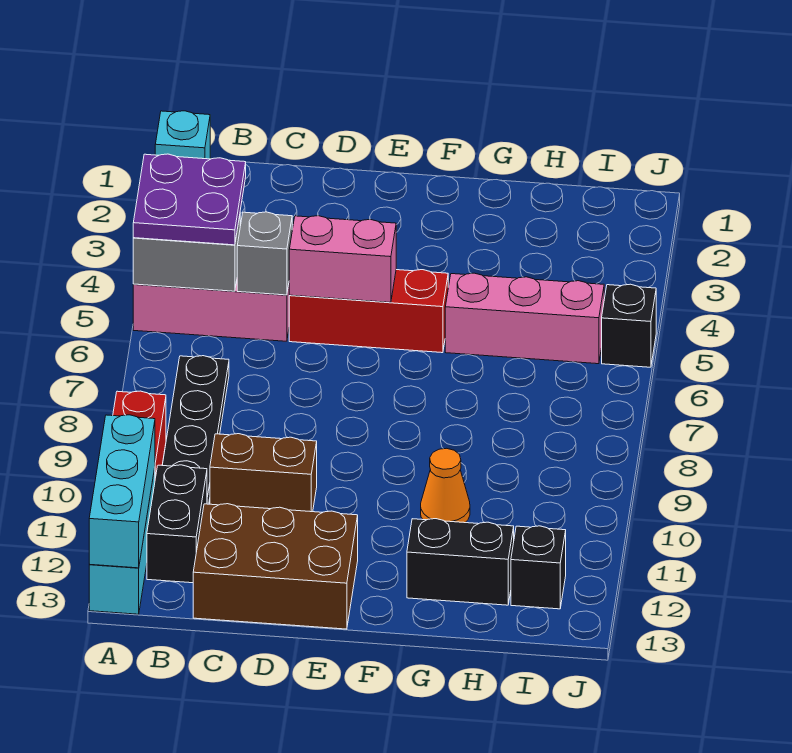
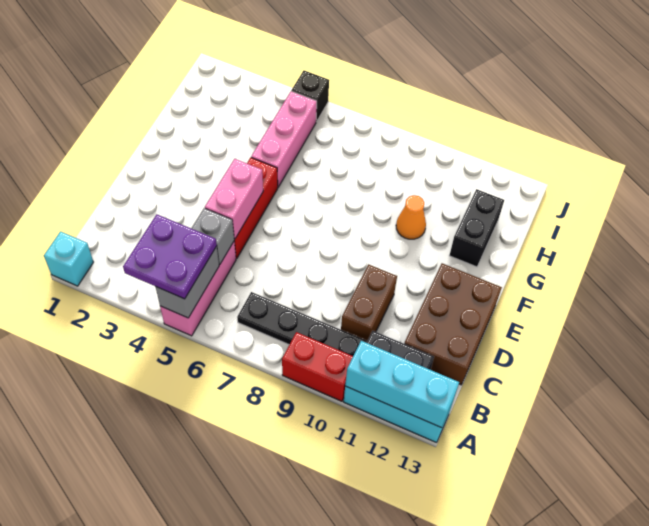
black brick I12 level 1 -> none

